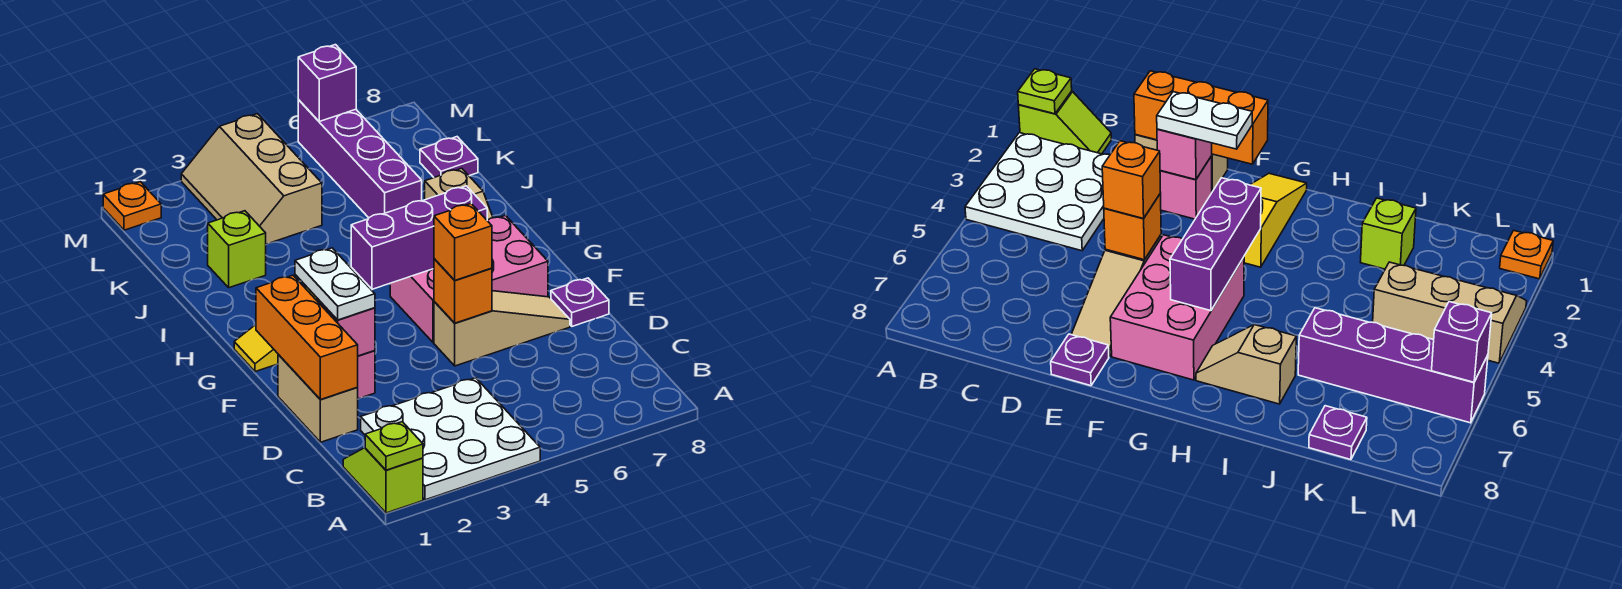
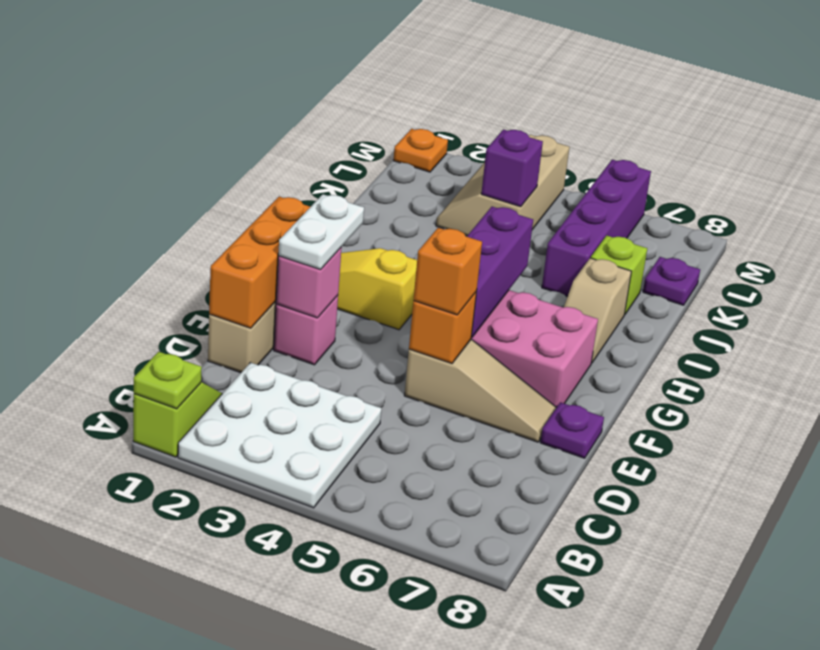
purple brick G4:G6 level 2 -> purple brick F5:H5 level 2
lime brick J2 level 1 -> lime brick J7 level 1
purple brick M6 level 2 -> purple brick K4 level 2

